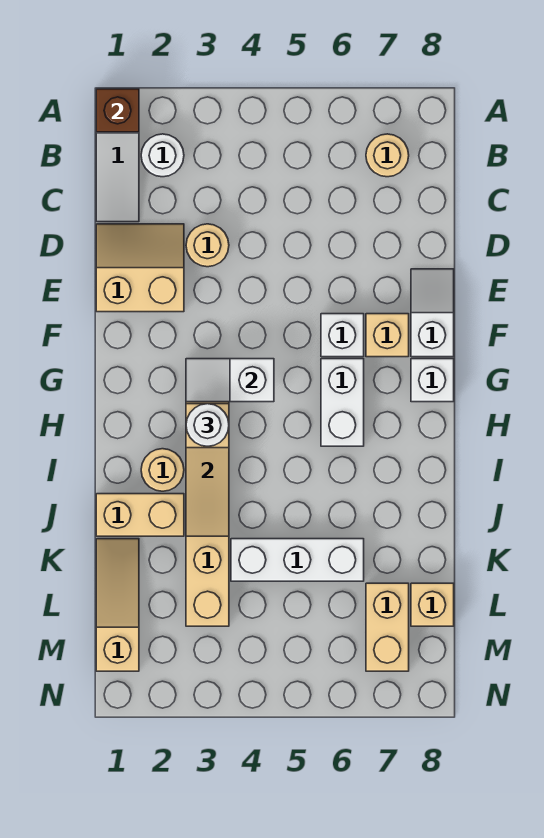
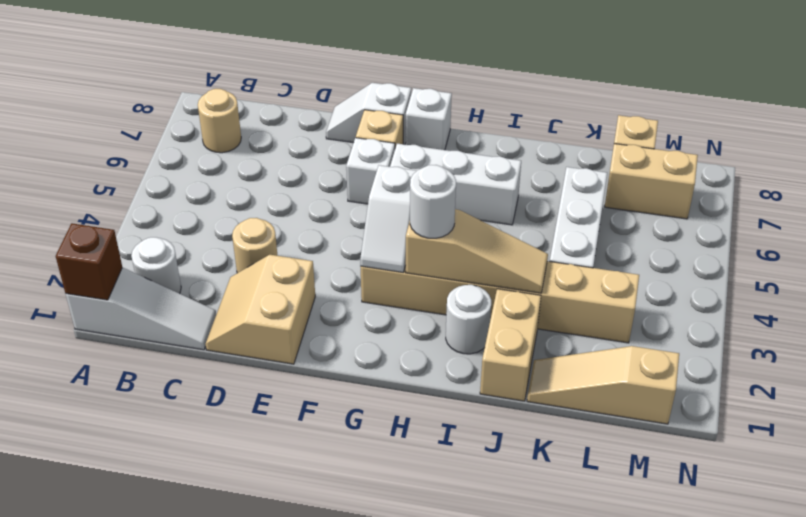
white brick G6:H6 level 1 -> white brick G6:I6 level 1
tan round brick I2 level 1 -> white round brick I2 level 1

